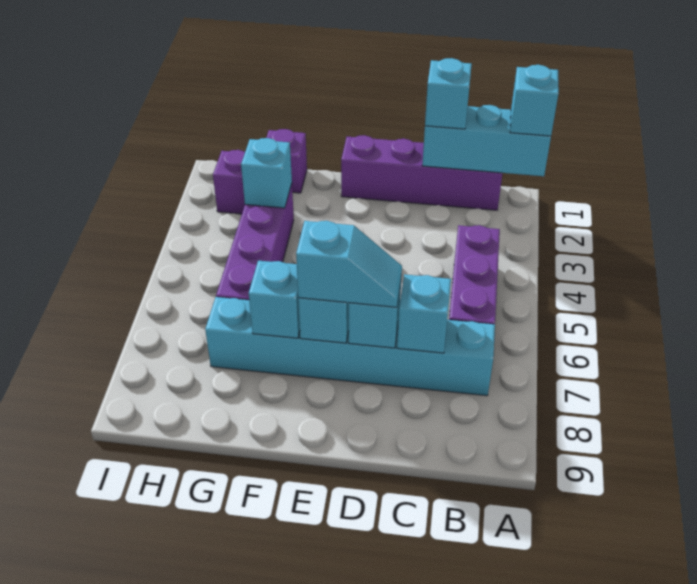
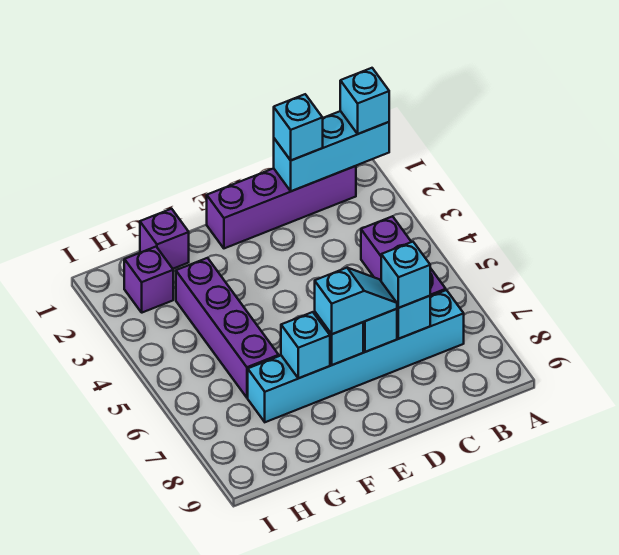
cyan brick G3 level 2 -> cyan brick C7 level 3

